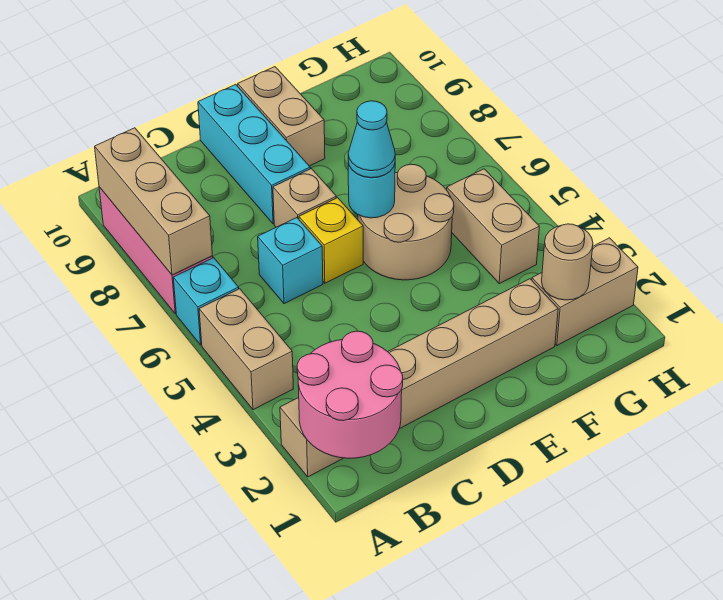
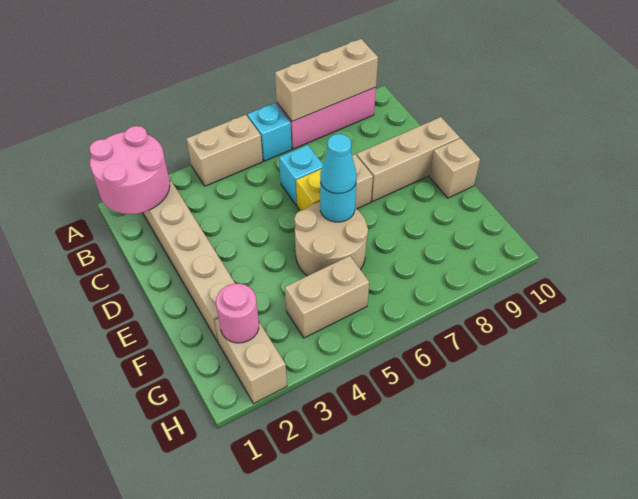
cyan brick D8:D10 level 1 -> tan brick D8:D10 level 1
tan brick E9:E10 level 1 -> tan brick E10 level 1
tan round brick G2 level 2 -> pink round brick G2 level 2

